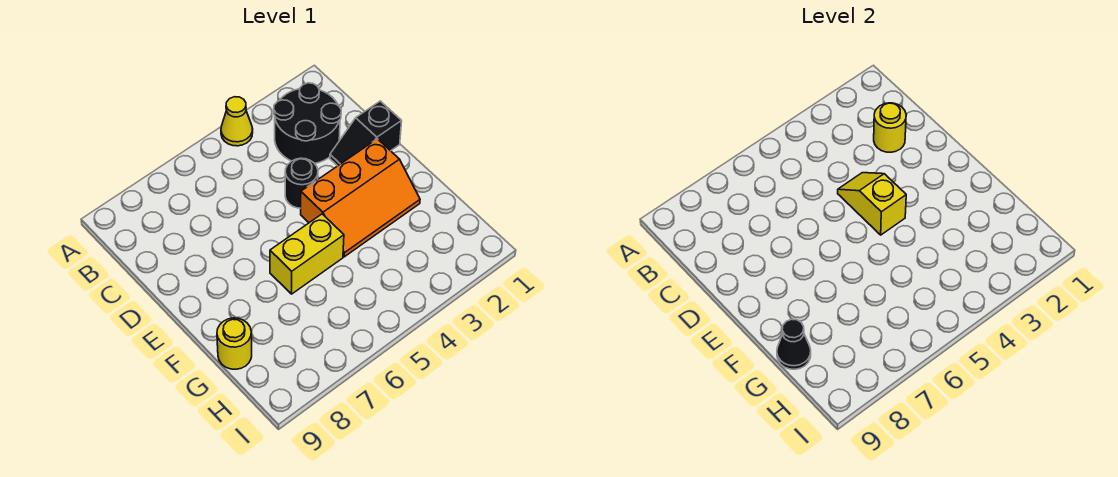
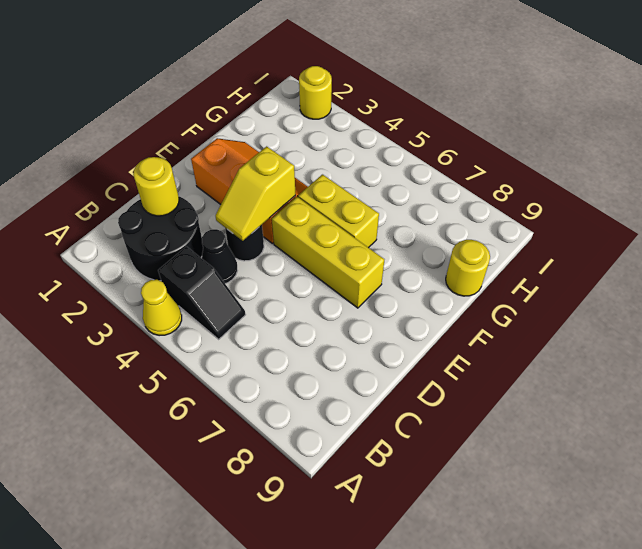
black slope D1:D2 level 1 top 1 -> black slope B4:B5 level 1 top 4
none -> yellow brick E5:E7 level 1
black cone G9 level 2 -> black cone C4 level 1
none -> yellow round brick I2 level 1

